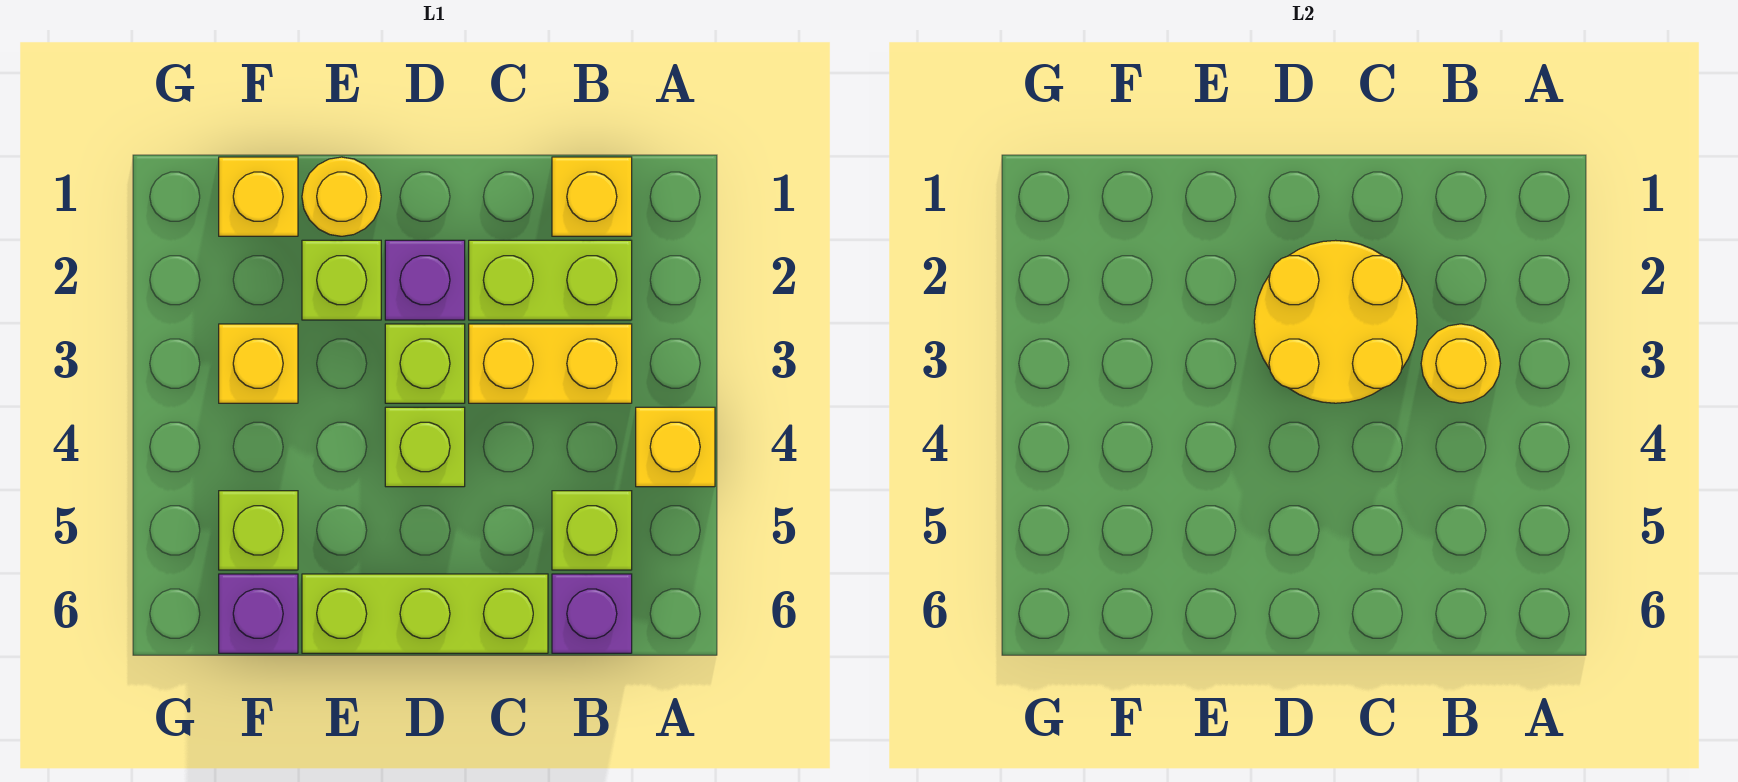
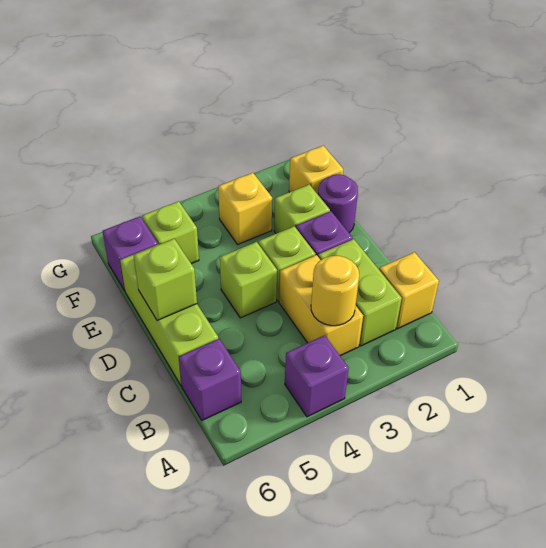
yellow brick A4 level 1 -> purple brick A4 level 1
lime brick B5 level 1 -> lime brick D6 level 2
yellow round brick C2:D3 level 2 -> none
yellow round brick E1 level 1 -> purple round brick E1 level 1

